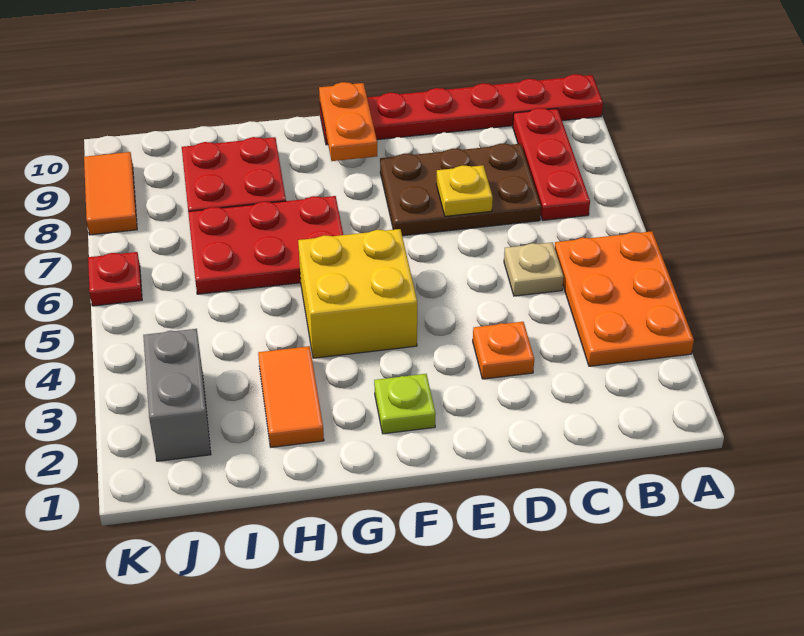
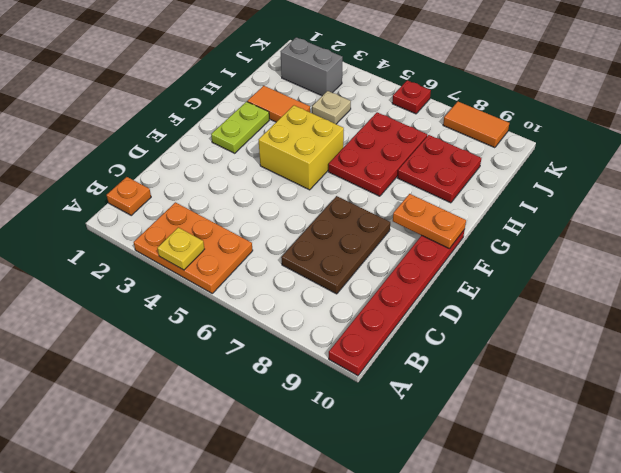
red plate B7:B9 level 1 -> none
tan plate C5 level 1 -> tan plate I4 level 1
orange plate D3 level 1 -> orange plate B1 level 1
yellow plate D7 level 2 -> yellow plate A4 level 2
lime plate F2 level 1 -> lime plate F2:G2 level 1

